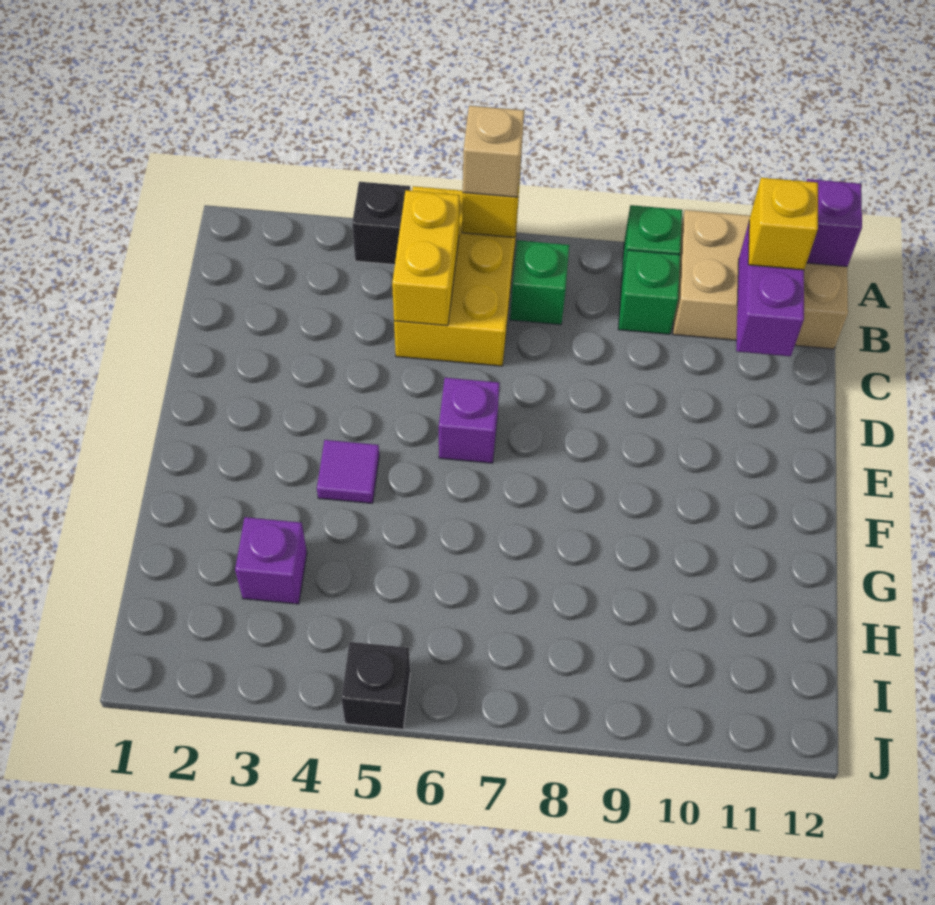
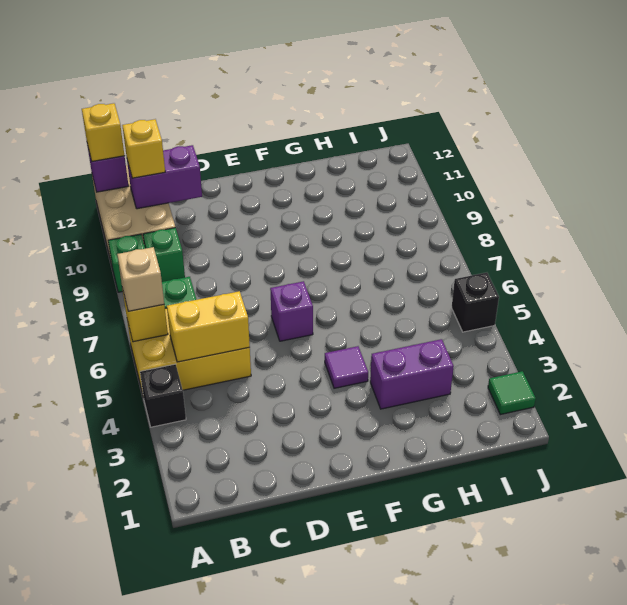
none -> yellow brick A12 level 3
purple brick H3 level 1 -> purple brick G3:H3 level 1
none -> green tile J2 level 1

